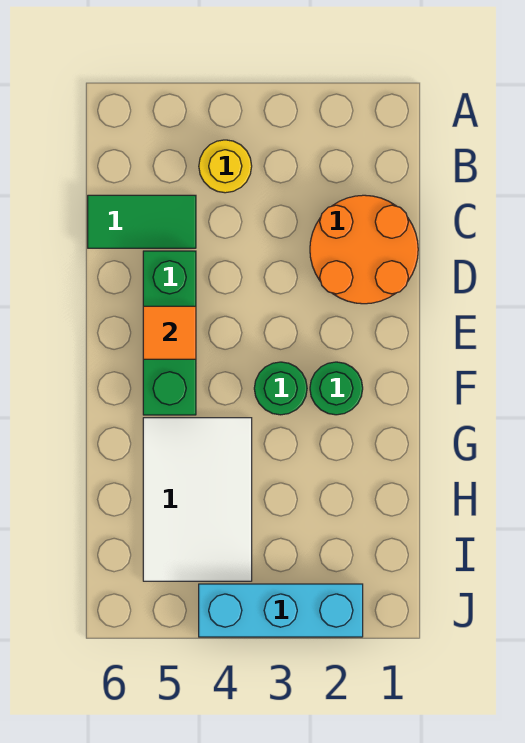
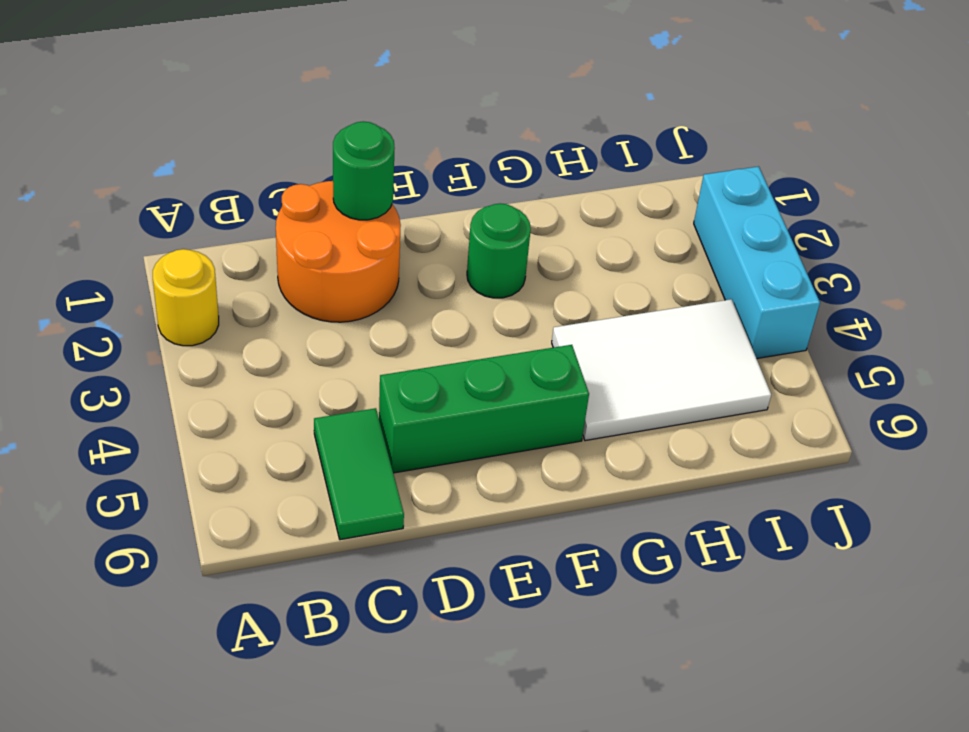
yellow round brick B4 level 1 -> yellow round brick A2 level 1
orange tile E5 level 2 -> none
green round brick F3 level 1 -> green round brick D1 level 2

